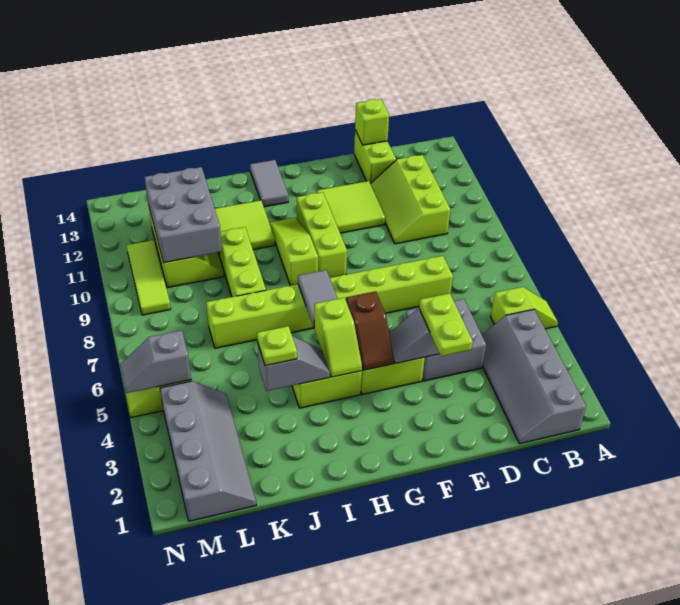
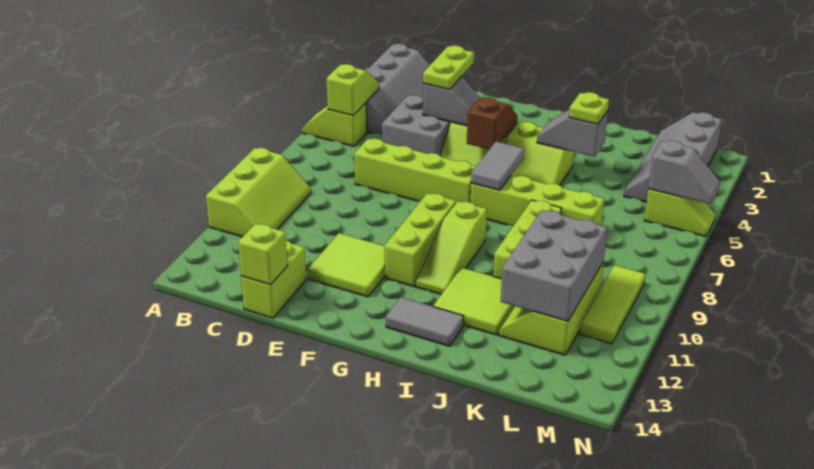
lime slope C10:D12 level 1 top C -> lime slope A9:B11 level 1 top A
lime slope H4:H5 level 2 top 5 -> lime slope B4:B5 level 2 top 5
grey tile H13:H14 level 1 -> grey tile H13:I13 level 1

